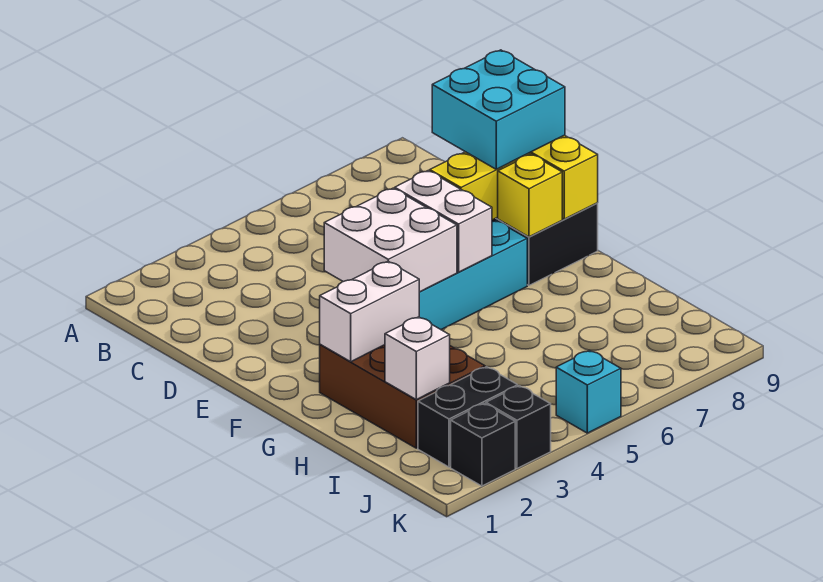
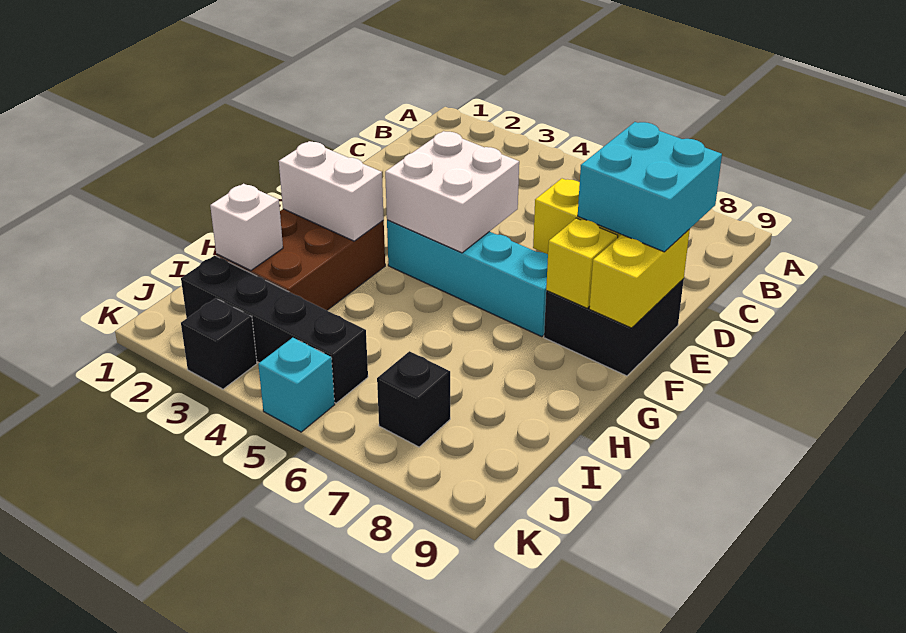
white brick E6:F6 level 2 -> none
black brick J2:J3 level 1 -> black brick J2:J5 level 1
black brick K2 level 1 -> black brick J7 level 1

